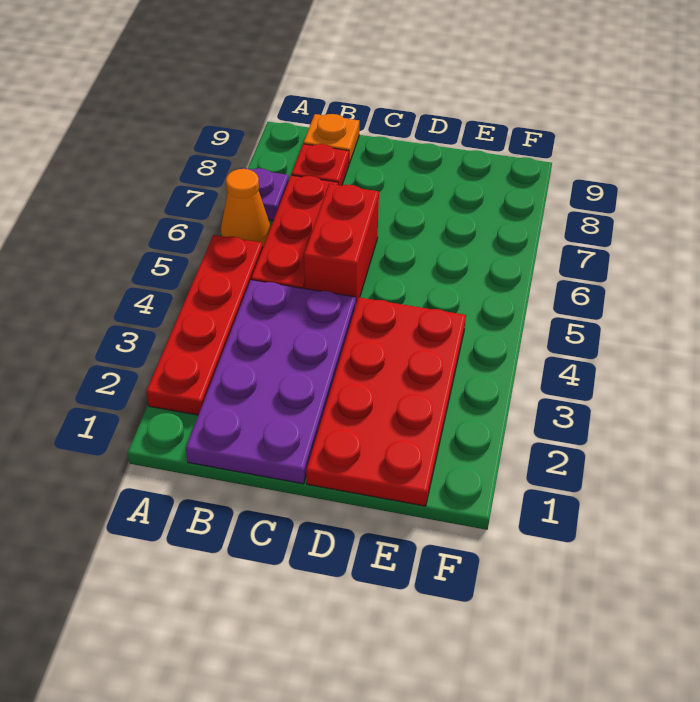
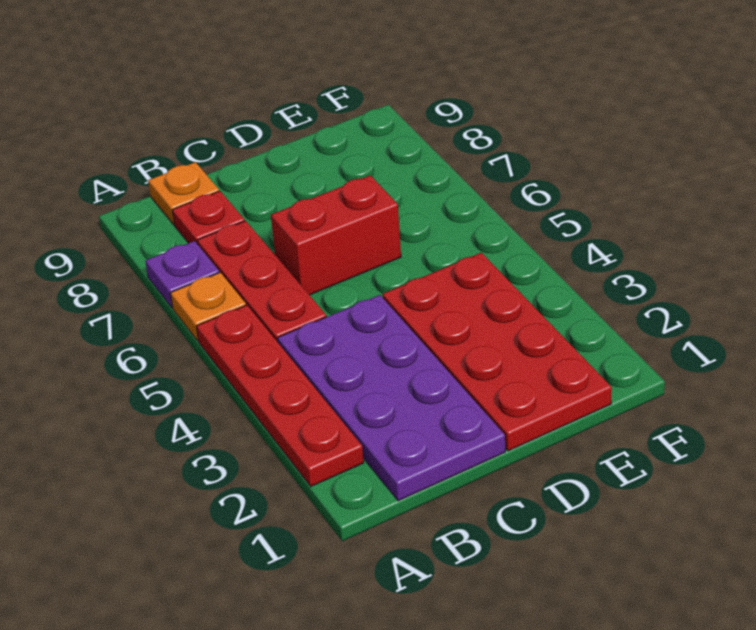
orange cone A6 level 1 -> orange plate A6 level 1
red brick C5:C6 level 1 -> red brick C6:D6 level 1

